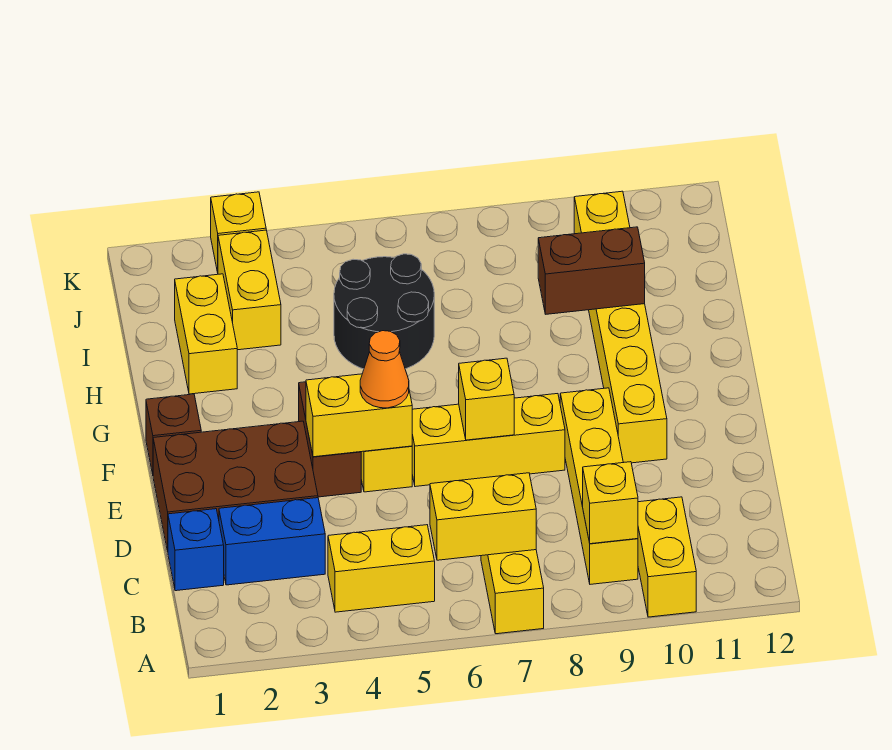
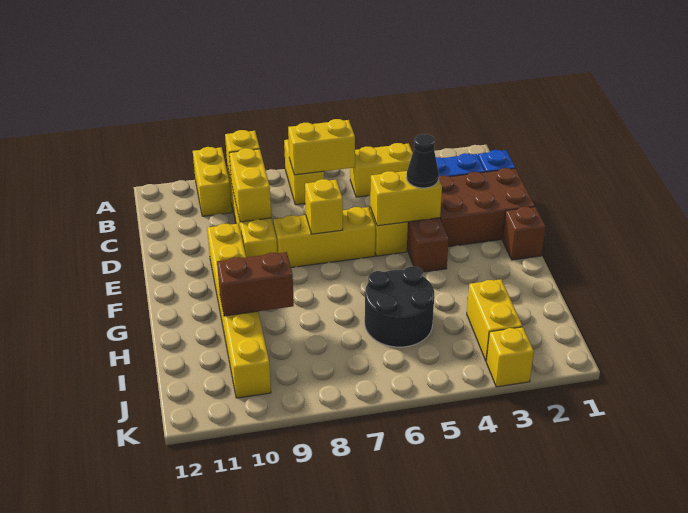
none -> black cone E4 level 3
orange cone E5 level 3 -> none
yellow brick H2:I2 level 1 -> yellow brick C9:D9 level 2

